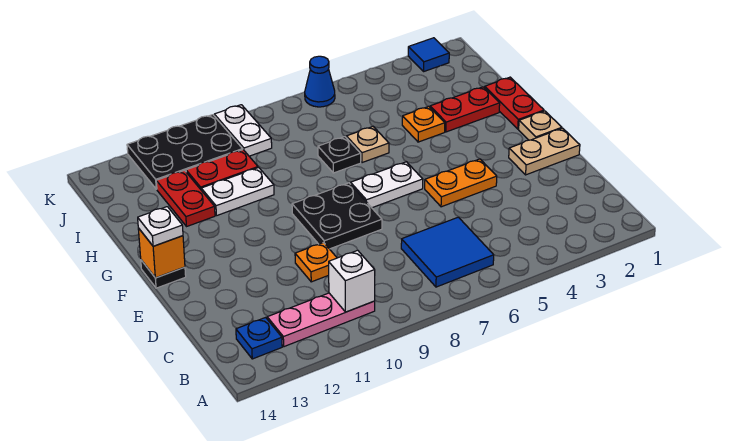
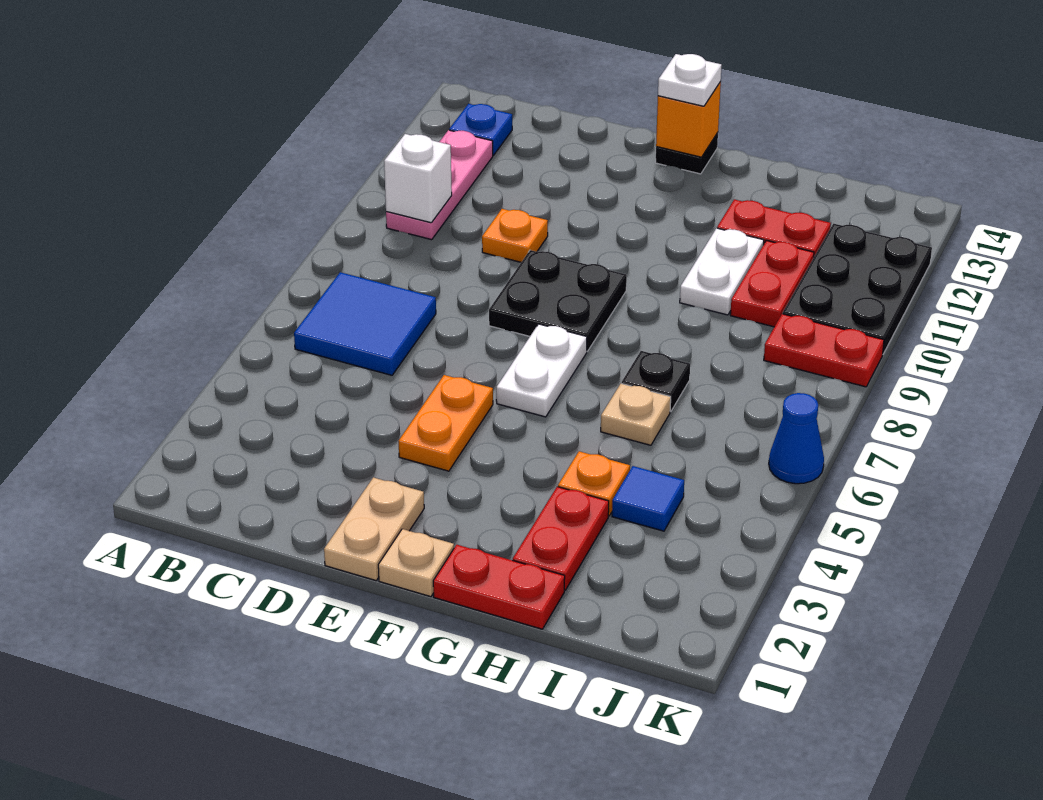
white plate J9:K9 level 1 -> red plate J9:K9 level 1
blue tile K2 level 1 -> blue tile I4 level 1

